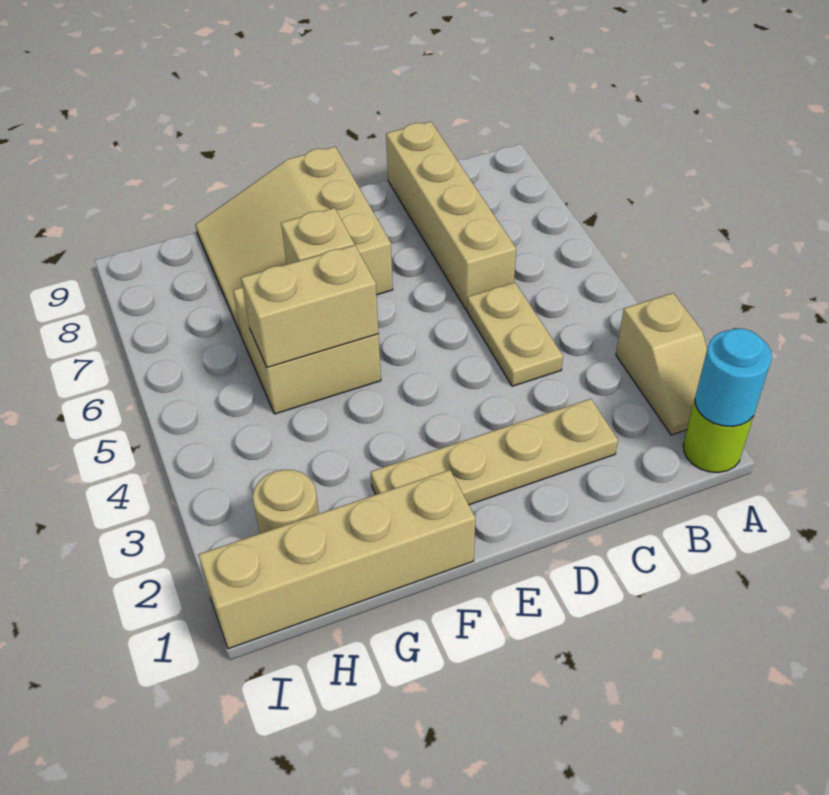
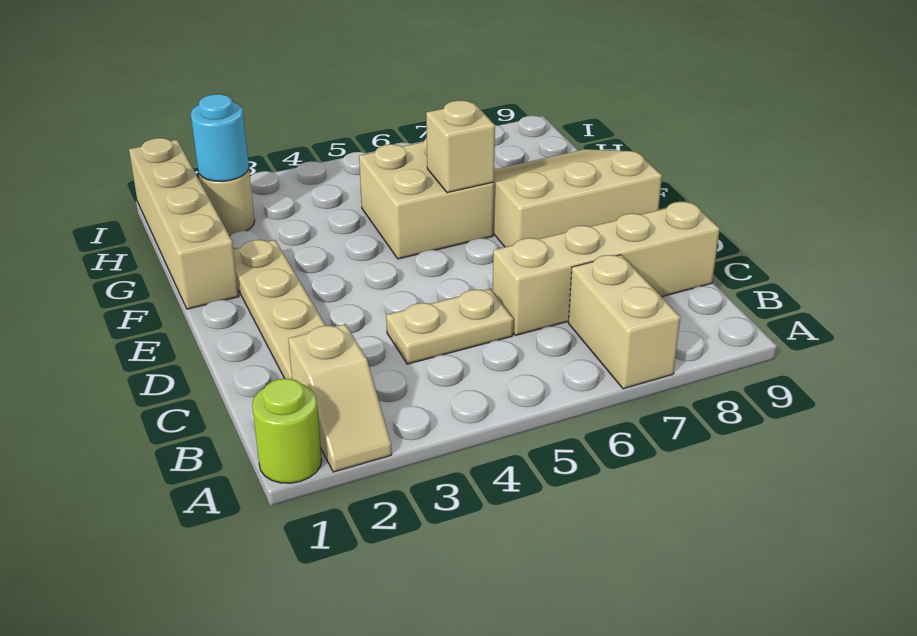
cyan round brick A1 level 2 -> cyan round brick H2 level 2
tan slope A2:A3 level 1 top 3 -> tan slope A2:B2 level 1 top B
tan brick F5:G5 level 2 -> tan brick A7:B7 level 1

